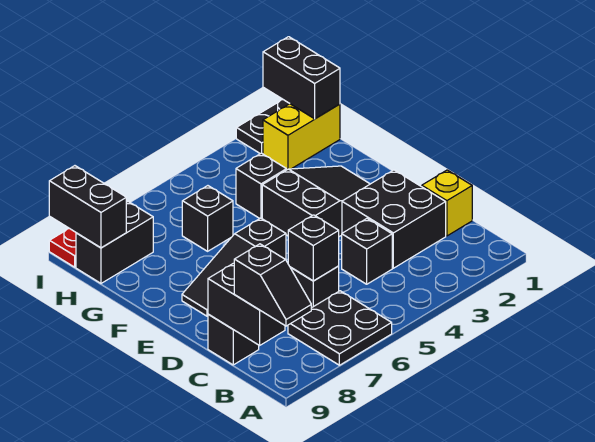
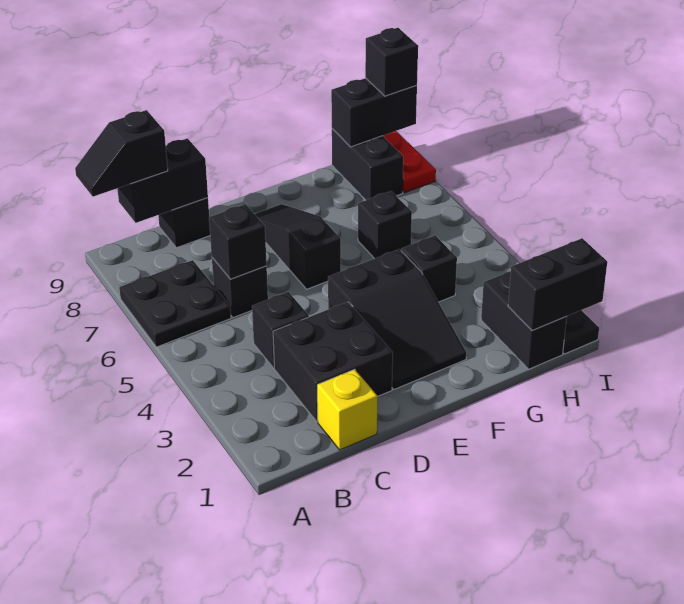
yellow brick H1:H2 level 1 -> black brick H1:H2 level 1
none -> black brick I9 level 3

